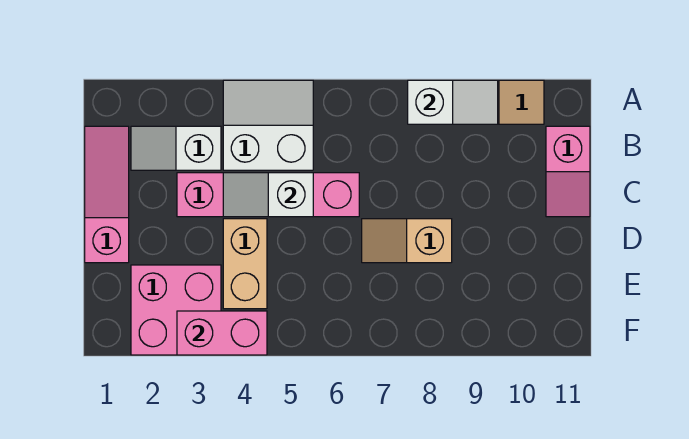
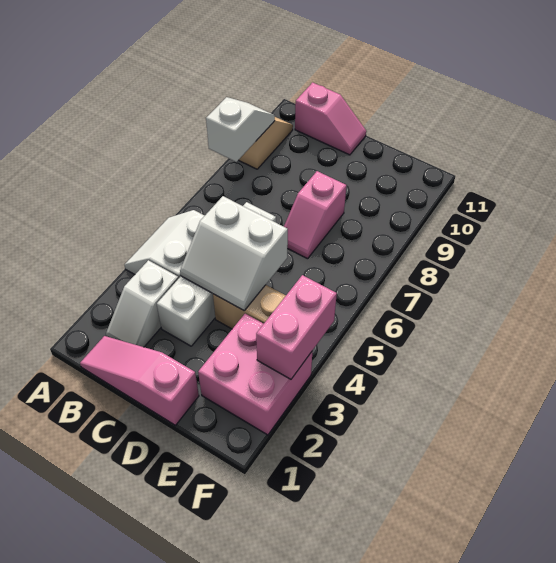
pink brick C3:C6 level 1 -> white brick C3:C6 level 1
white slope C4:C5 level 2 top 5 -> white slope C4:D5 level 2 top 5
tan slope D7:D8 level 1 top 8 -> pink slope D7:D8 level 1 top 8

